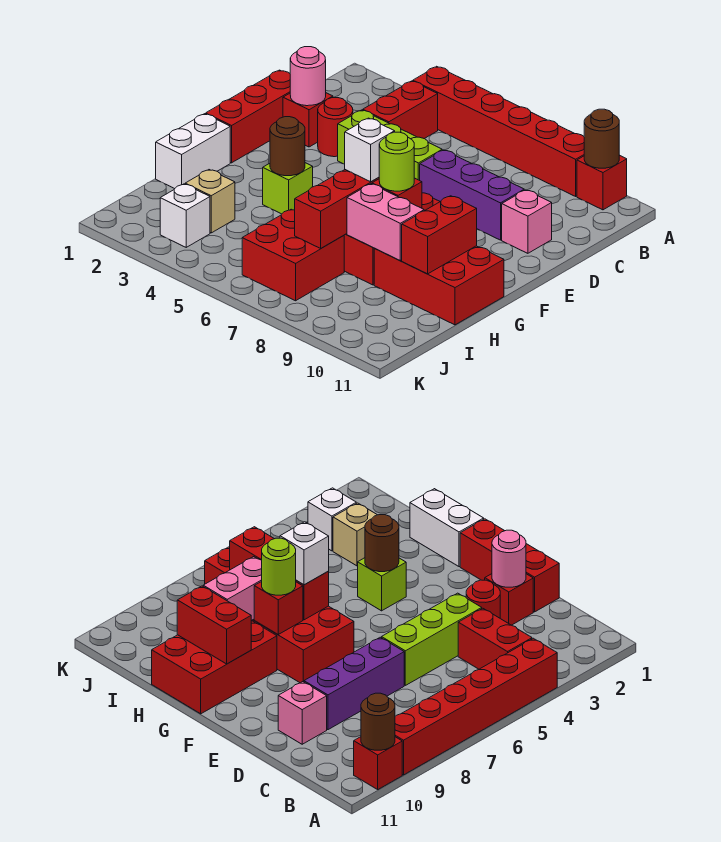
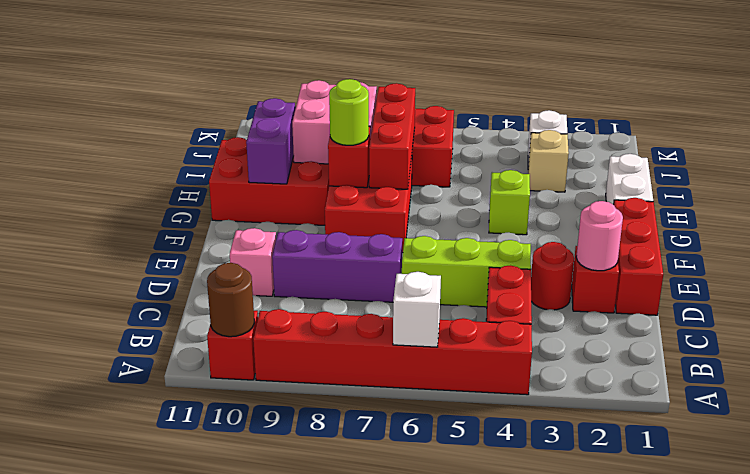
brown round brick G4 level 2 -> none
white brick G7 level 3 -> white brick A6 level 2
red brick G10:H10 level 2 -> purple brick G10:H10 level 2
pink brick H8:H9 level 2 -> pink brick H8:I9 level 2

